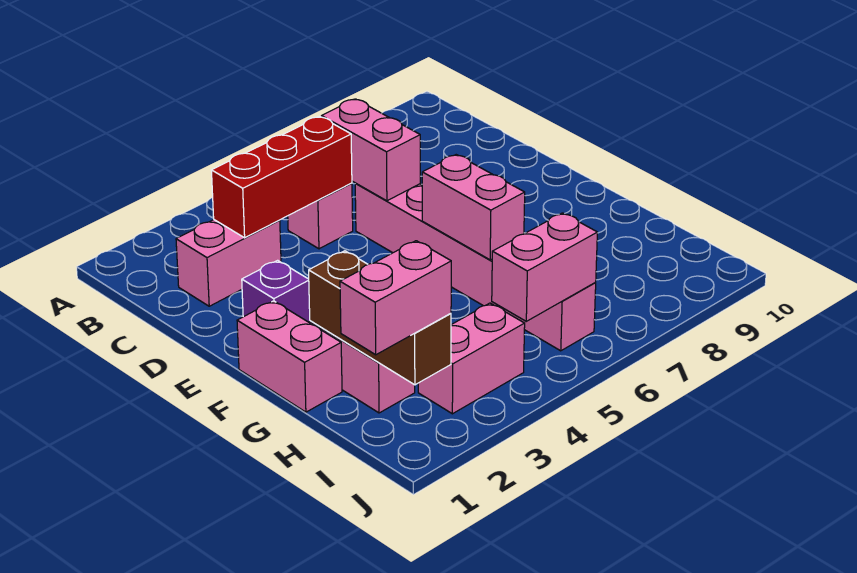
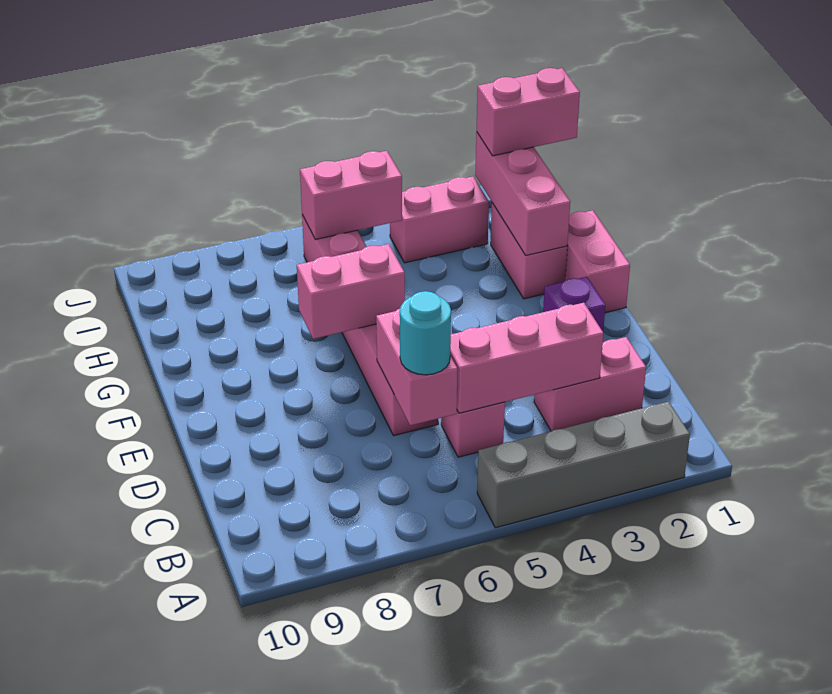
none -> grey brick A2:A5 level 1
red brick C3:C5 level 2 -> pink brick C3:C5 level 2
none -> cyan round brick C6 level 3
pink brick F6:G6 level 2 -> pink brick F6:F7 level 2
brown brick G2:I2 level 2 -> pink brick G2:I2 level 2

